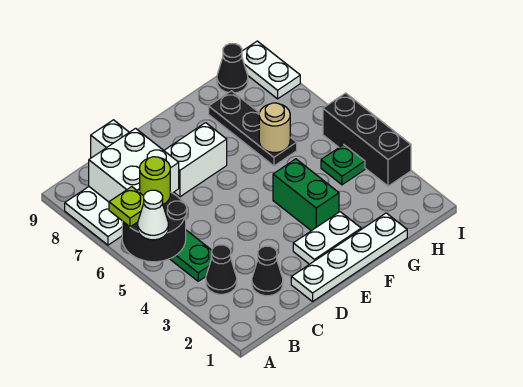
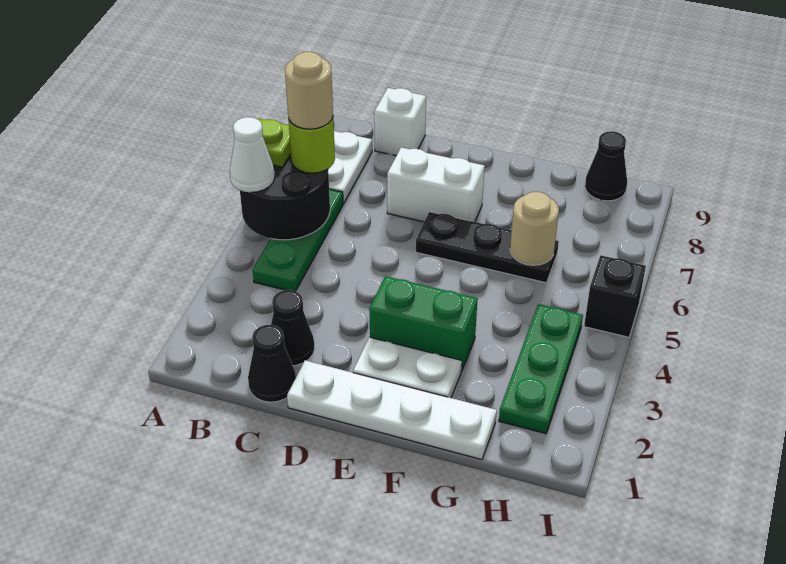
black cone B3 level 1 -> black cone C1 level 1
none -> tan round brick B6 level 4
white brick B7:C8 level 2 -> none
green brick F3:F4 level 1 -> green brick E3:F3 level 1
black plate G6:G8 level 1 -> black plate E6:G6 level 1
green plate H4 level 1 -> green plate H2:H4 level 1
black brick I3:I5 level 1 -> black brick I5 level 1
white plate I8:I9 level 1 -> none

